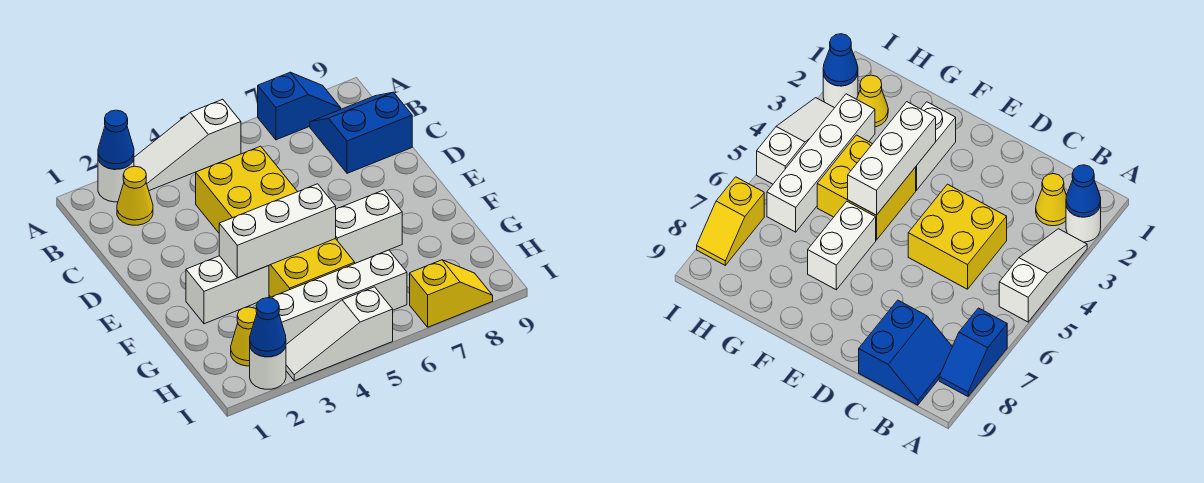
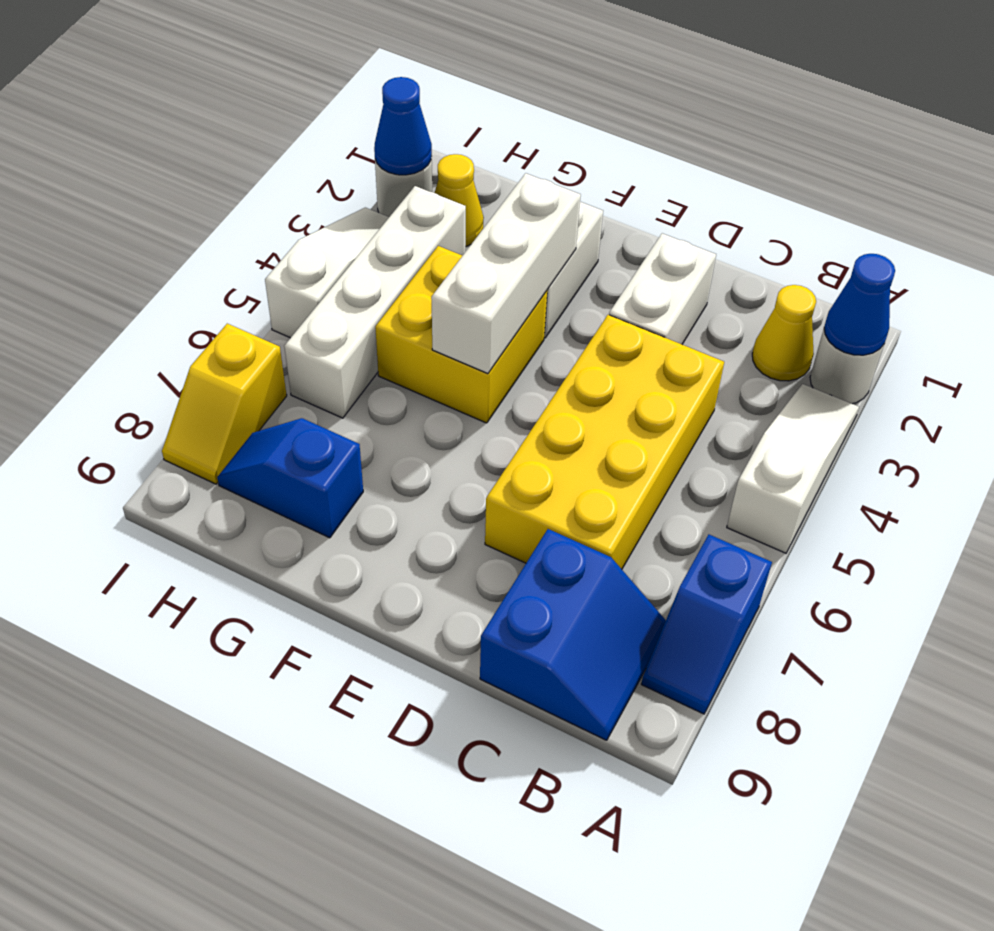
yellow brick C4:D5 level 1 -> yellow brick C4:D7 level 1
white brick F6:F7 level 1 -> white brick D2:D3 level 1
none -> blue slope G8:H8 level 1 top G

